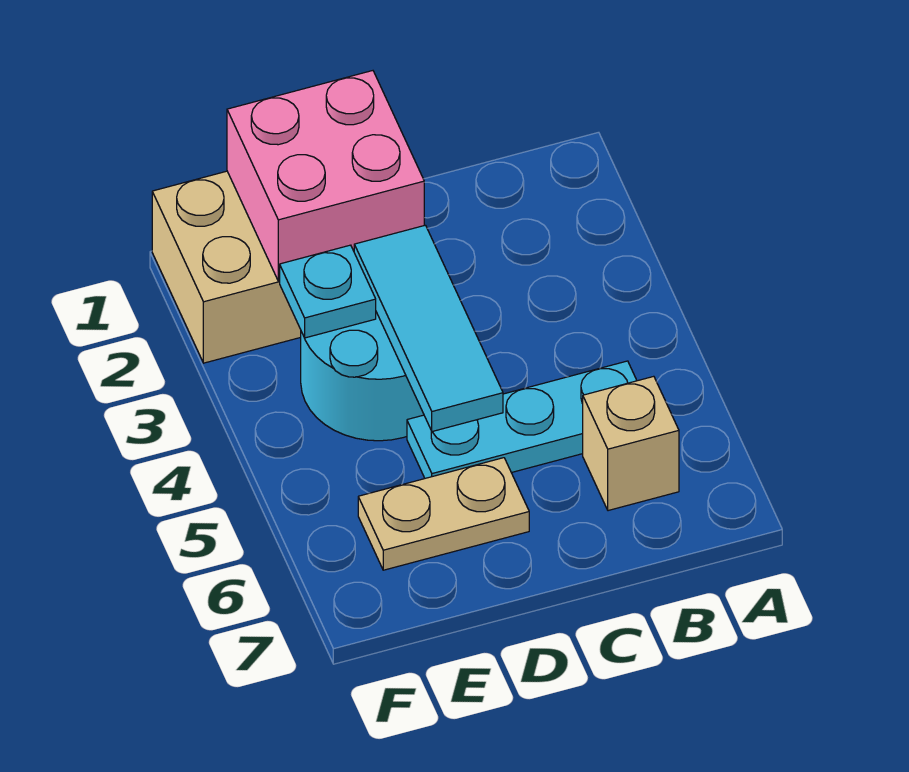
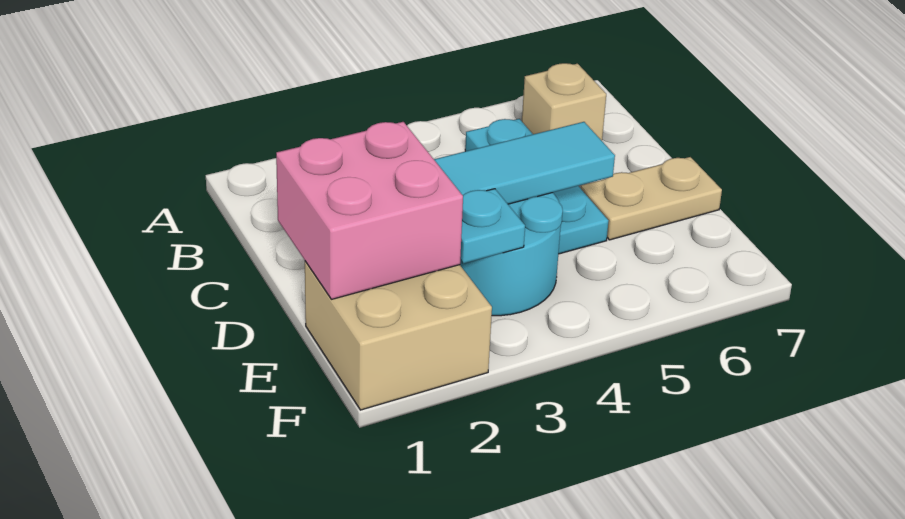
tan plate D6:E6 level 1 -> tan plate D6:D7 level 1

